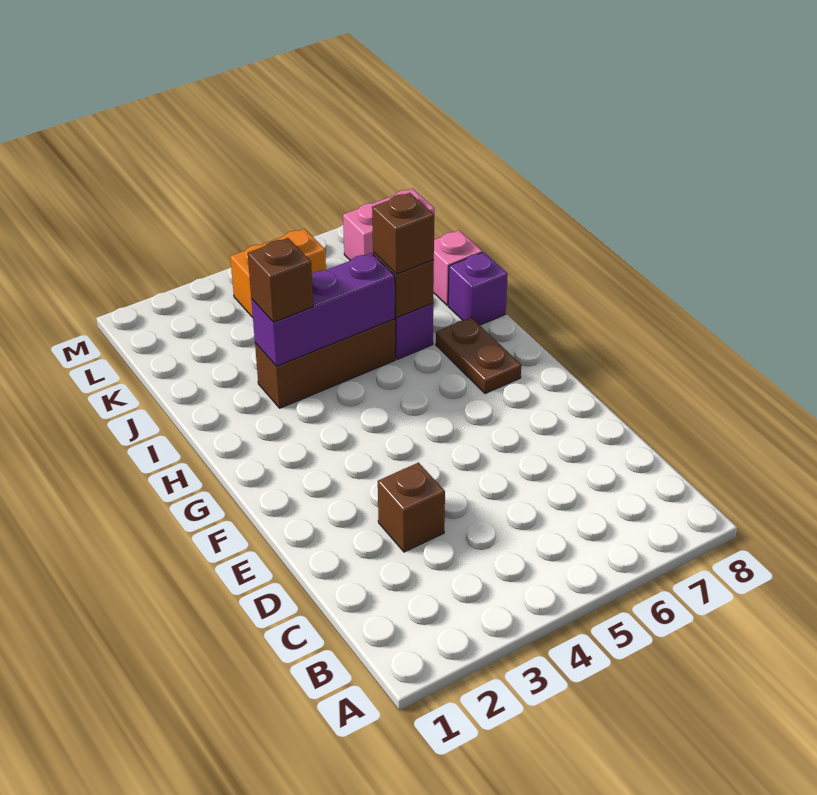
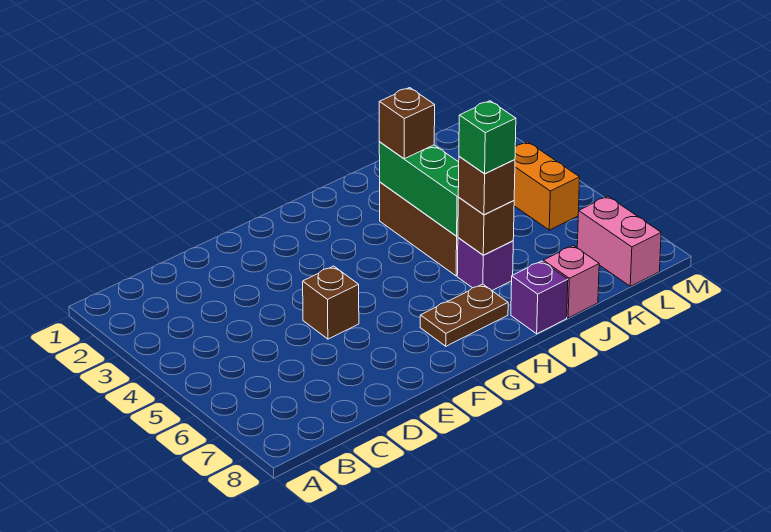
brown brick D3 level 1 -> brown brick E5 level 1
purple brick I3:I5 level 2 -> green brick I3:I5 level 2
none -> green brick I6 level 4

